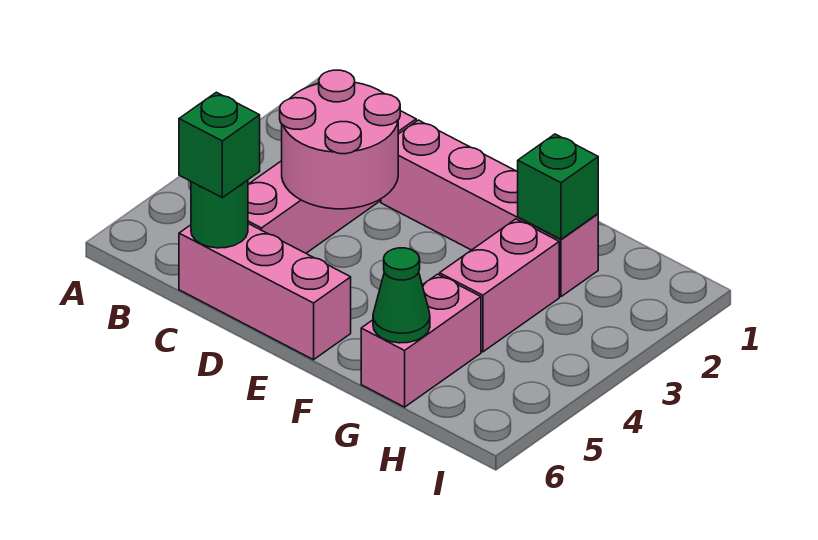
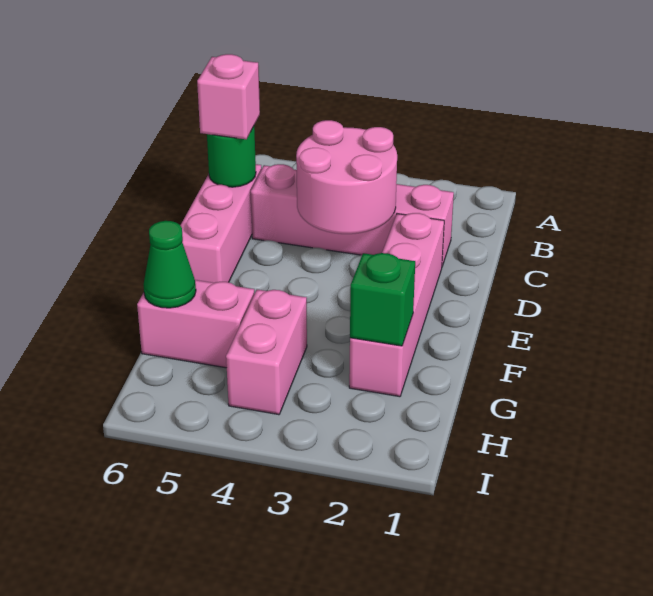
green brick C6 level 3 -> pink brick C6 level 3
pink brick G3:G4 level 1 -> pink brick G4:H4 level 1

